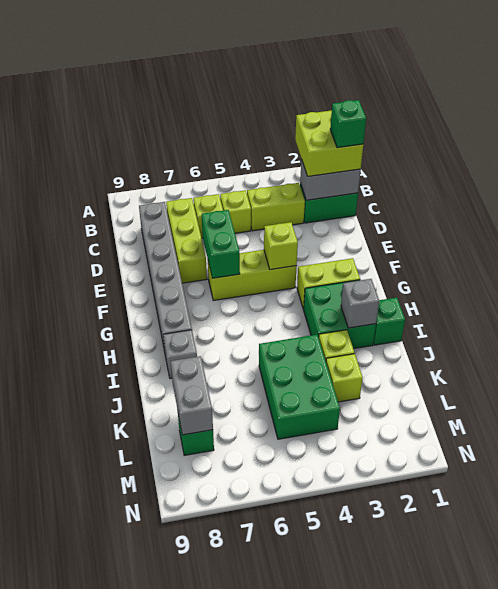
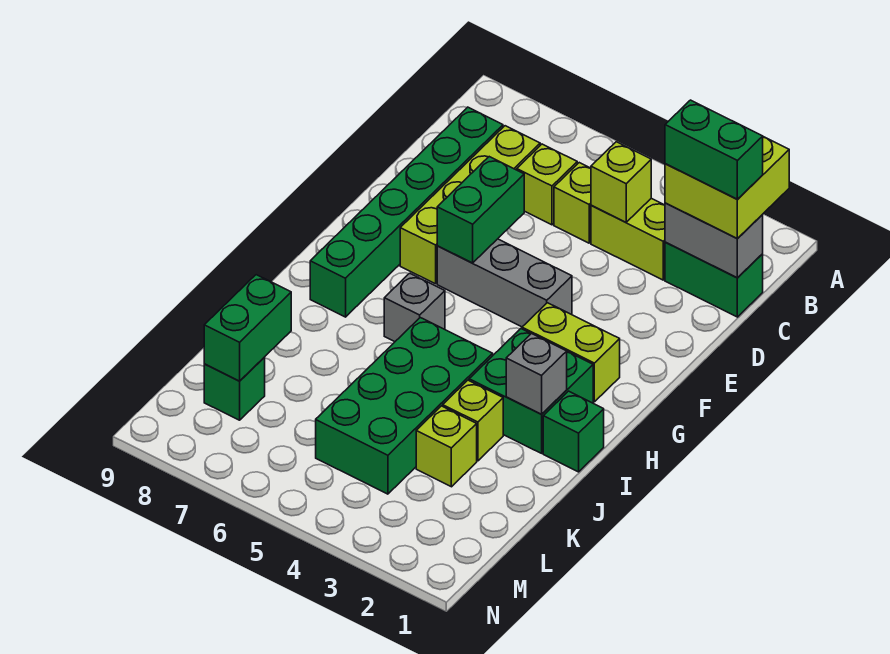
green brick C1 level 4 -> green brick C1:C2 level 4
lime brick C7:E7 level 1 -> lime brick C7:F7 level 1
grey brick C8:H8 level 1 -> green brick C8:H8 level 1
lime brick F4:F6 level 1 -> grey brick F4:F6 level 1
lime brick F4 level 2 -> lime brick C4 level 2
grey brick I8 level 1 -> grey brick H6 level 1
green brick J4:L5 level 1 -> green brick I4:L5 level 1
grey brick K8:L8 level 2 -> green brick K8:L8 level 2

